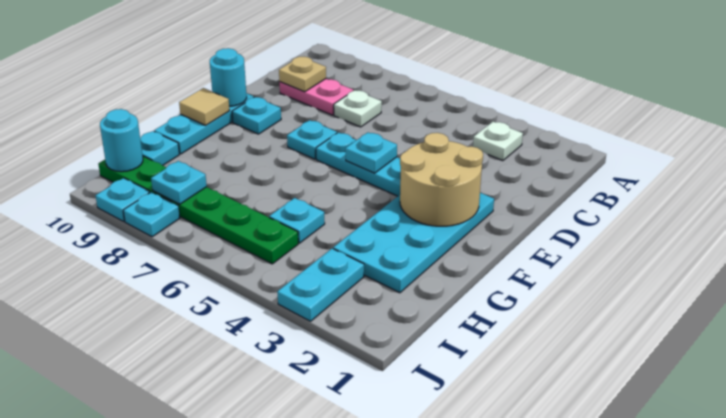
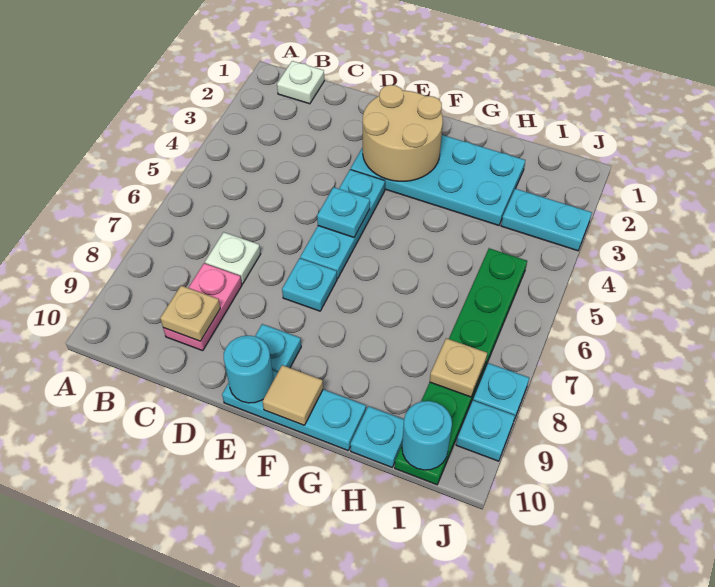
white plate B3 level 1 -> white plate B1 level 1
cyan plate H5 level 1 -> none
cyan plate I8 level 2 -> tan plate I8 level 2

